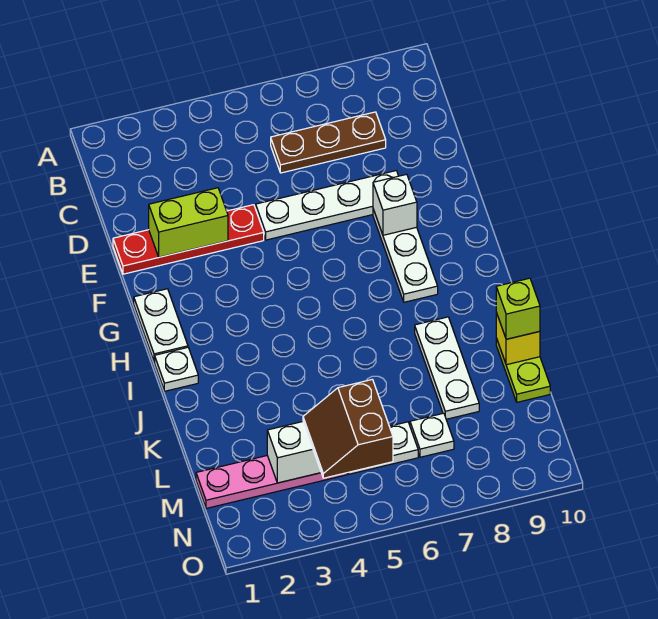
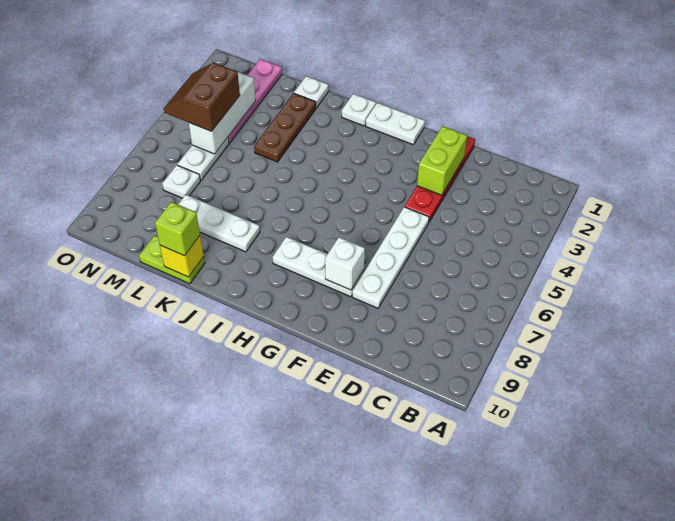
brown plate C6:C8 level 1 -> brown plate K2:K4 level 1
none -> white plate K1 level 1
brown slope M4:N5 level 3 top 5 -> brown slope M4:N5 level 3 top M

